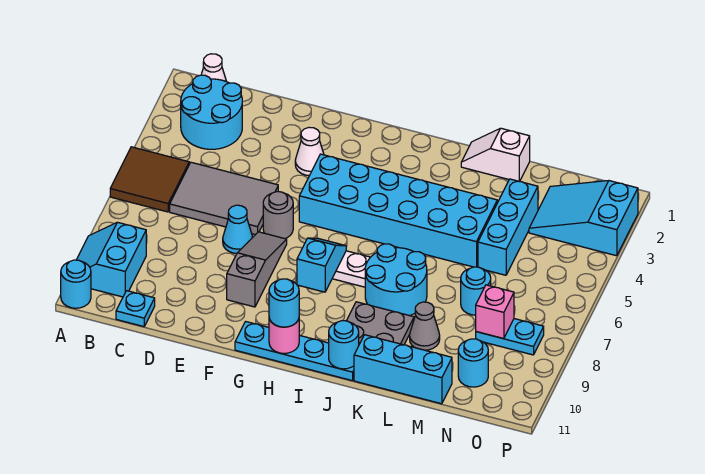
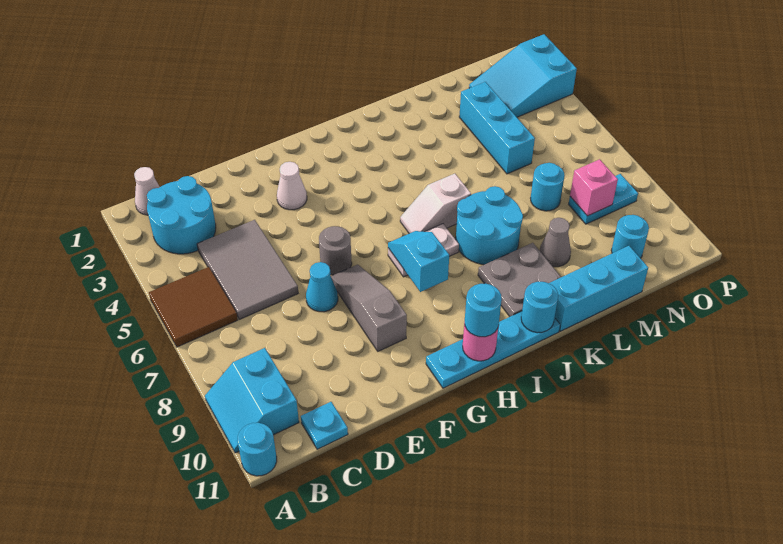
grey tile C5:E6 level 1 -> grey tile C4:D6 level 1
cyan brick G4:L5 level 1 -> none
white slope K1:L1 level 1 top L -> white slope I6:J6 level 1 top J

